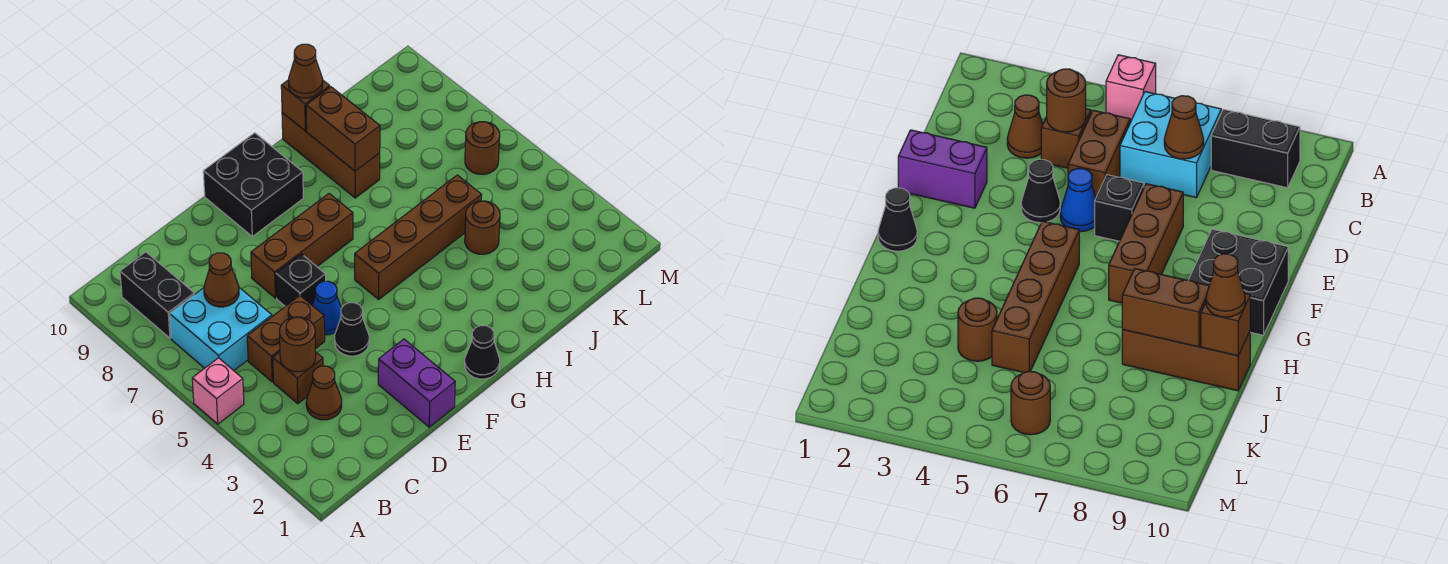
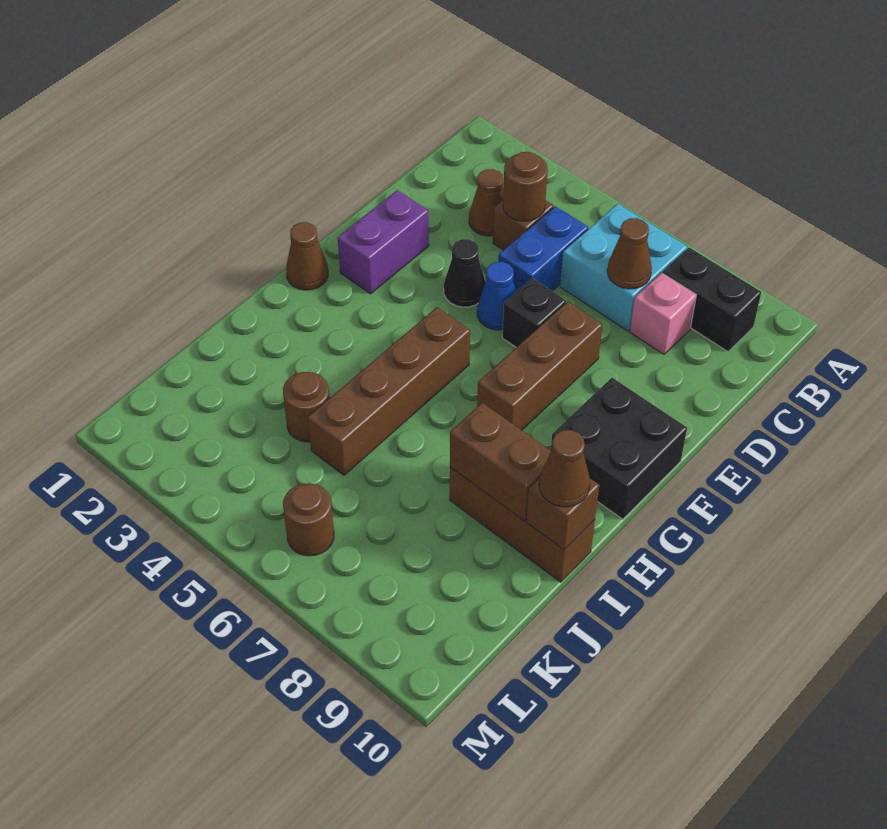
pink brick A5 level 1 -> pink brick C8 level 1
brown brick C5:D5 level 1 -> blue brick C5:D5 level 1
purple brick E1:E2 level 1 -> purple brick E2:F2 level 1
black cone G1 level 1 -> brown cone G1 level 1

